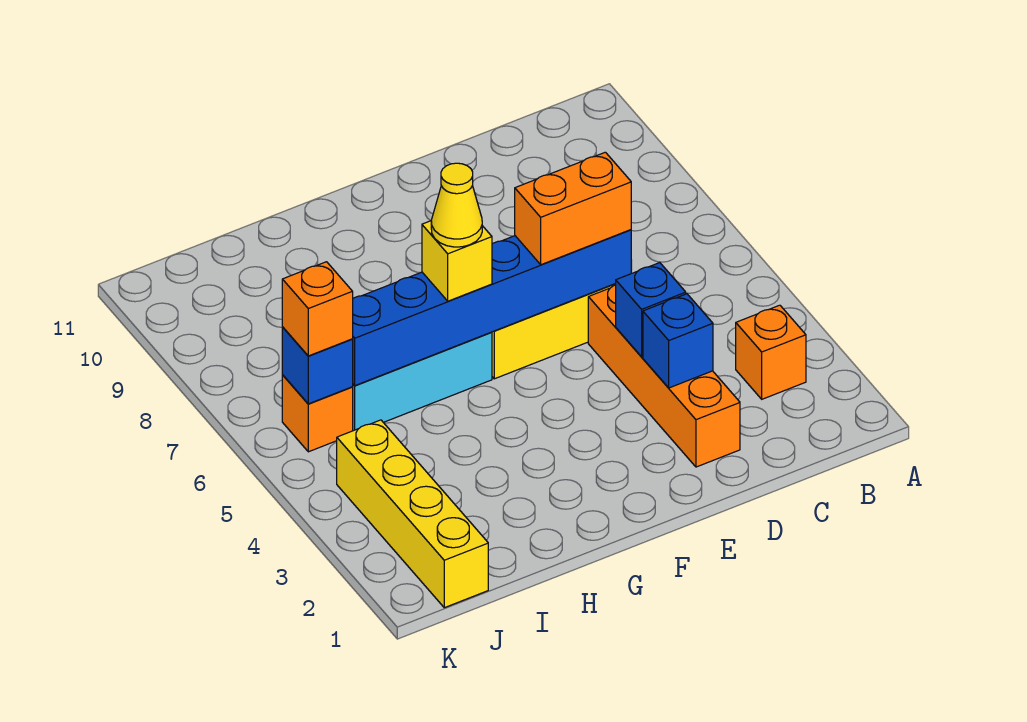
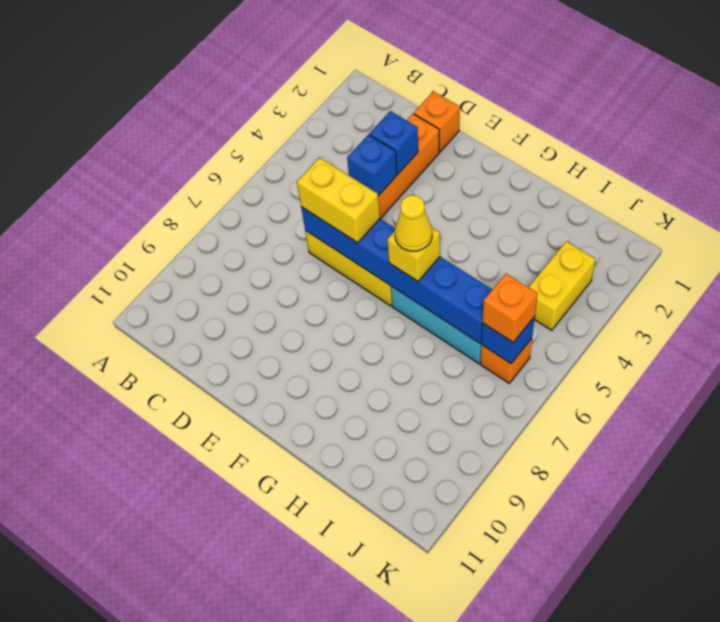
orange brick B3 level 1 -> orange brick D1 level 1
orange brick D6:E6 level 3 -> yellow brick D6:E6 level 3
yellow brick J1:J4 level 1 -> yellow brick J3:J4 level 1

